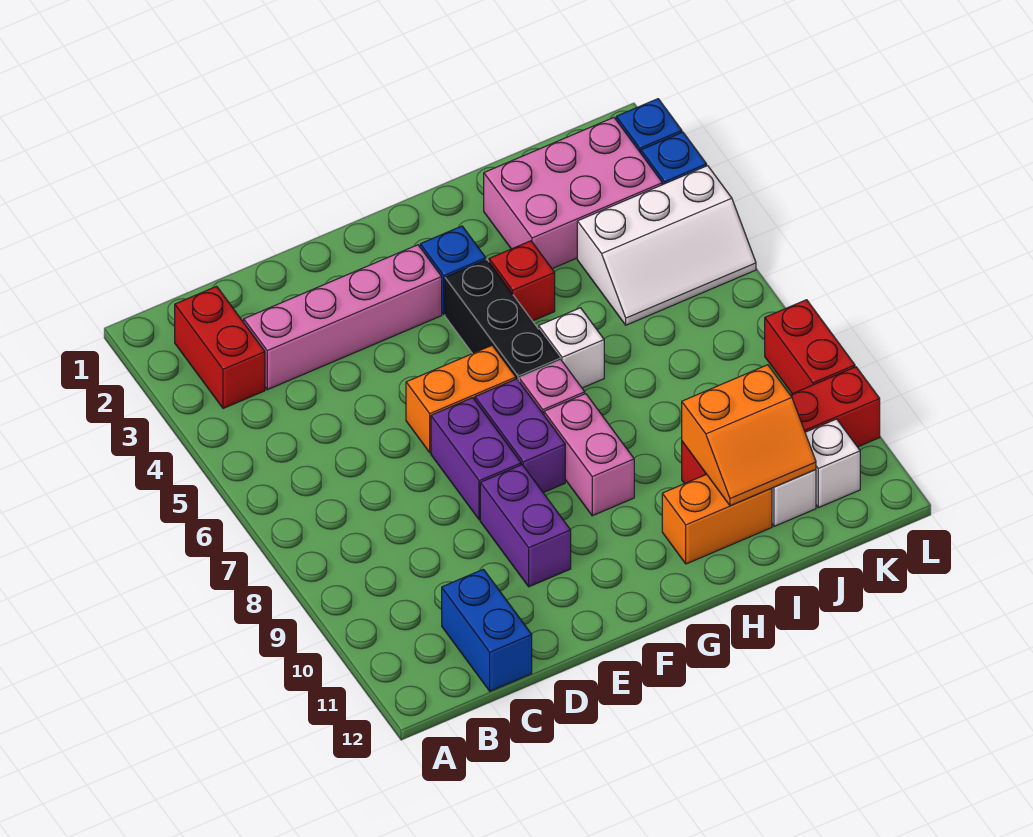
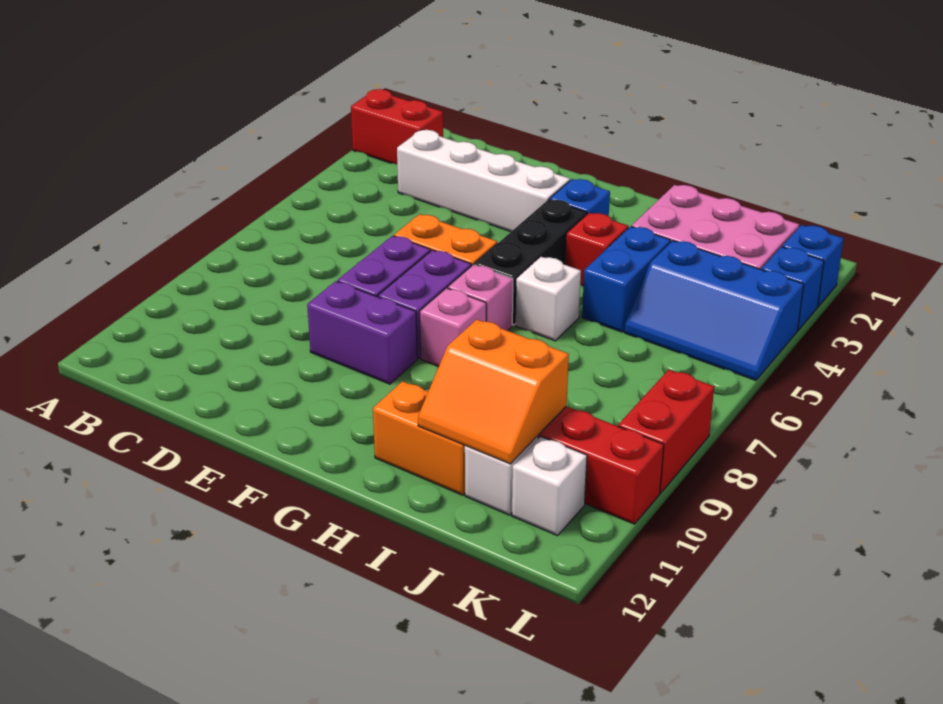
red brick B2:B3 level 1 -> red brick A2:B2 level 1
pink brick C3:F3 level 1 -> white brick C3:F3 level 1
blue brick C11:C12 level 1 -> blue brick I4:I5 level 1
purple brick E9:E10 level 1 -> purple brick E9:F9 level 1
pink brick G8:G9 level 1 -> pink brick G8 level 1
white slope J4:L5 level 1 top 4 -> blue slope J4:L5 level 1 top 4

